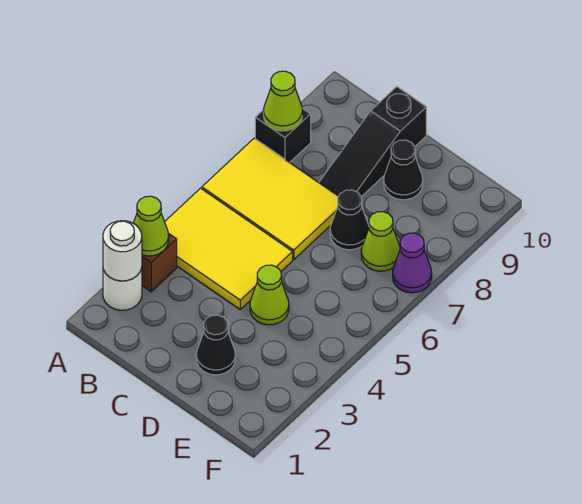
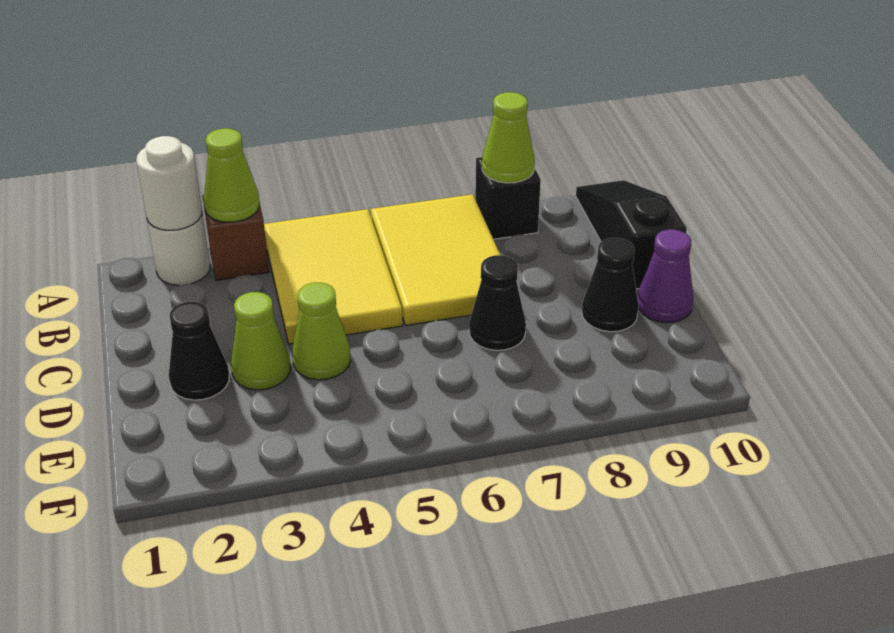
black slope C8:C10 level 1 top 10 -> black slope A10:C10 level 1 top C
lime cone E7 level 1 -> lime cone D3 level 1
purple cone F7 level 1 -> purple cone D10 level 1

